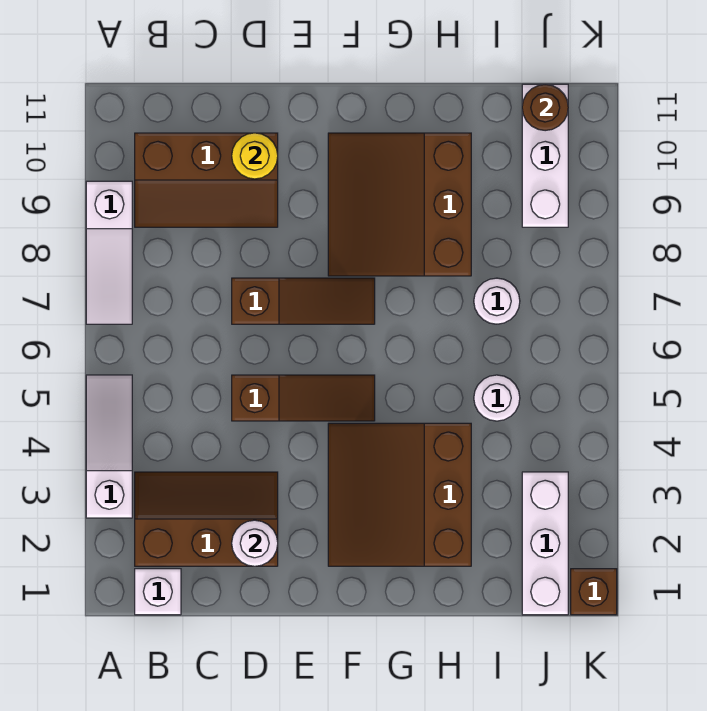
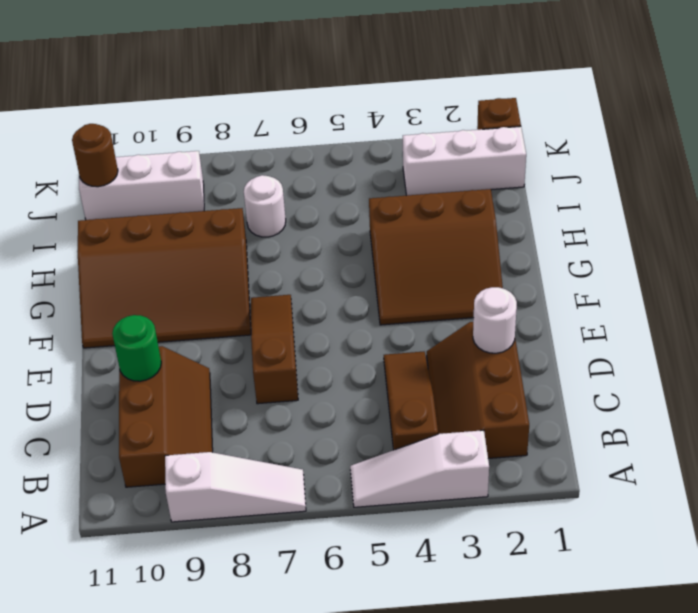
white brick B1 level 1 -> none
brown slope D5:F5 level 1 top D -> brown slope B4:D4 level 1 top B
yellow round brick D10 level 2 -> green round brick D10 level 2
brown slope F8:H10 level 1 top H -> brown slope F8:H11 level 1 top H
white round brick I5 level 1 -> none

